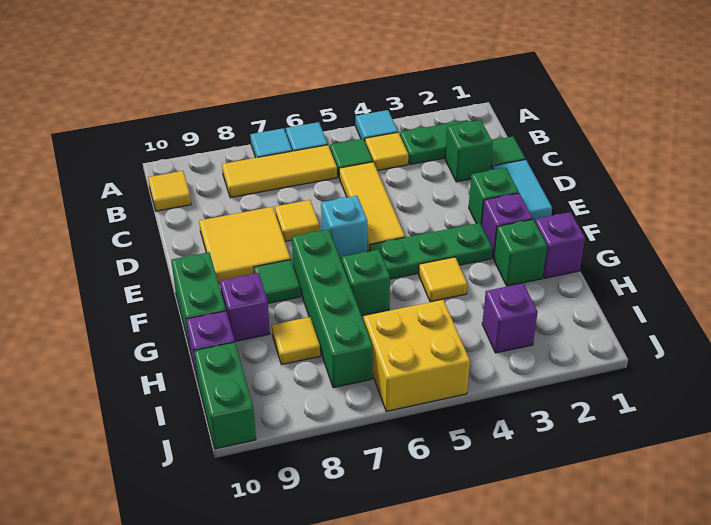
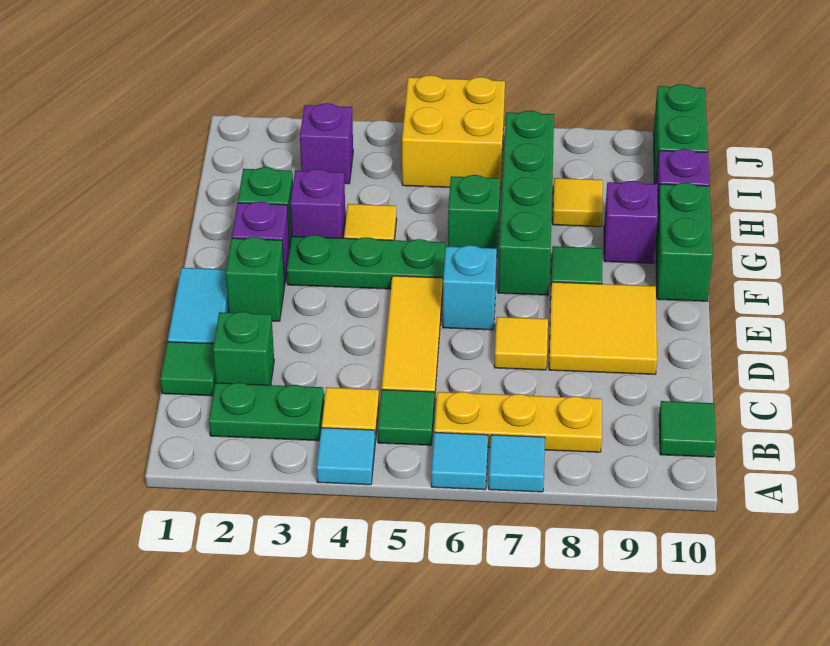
yellow tile B6:B8 level 1 -> yellow plate B6:B8 level 1
yellow tile B10 level 1 -> green tile B10 level 1
purple brick G1 level 1 -> purple brick G3 level 1

